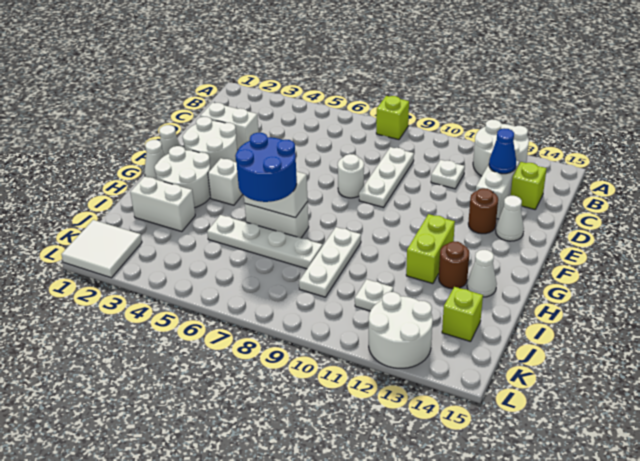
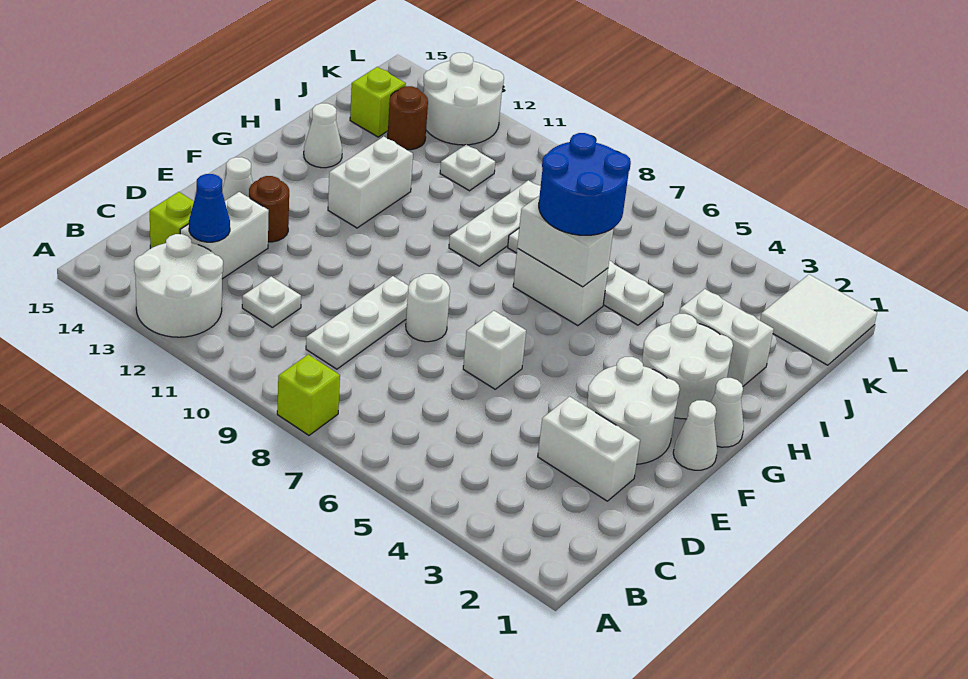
white brick G4 level 1 -> white brick E6 level 1
lime brick G12:H12 level 1 -> white brick G12:H12 level 1
brown round brick H13 level 1 -> brown round brick J13 level 1

